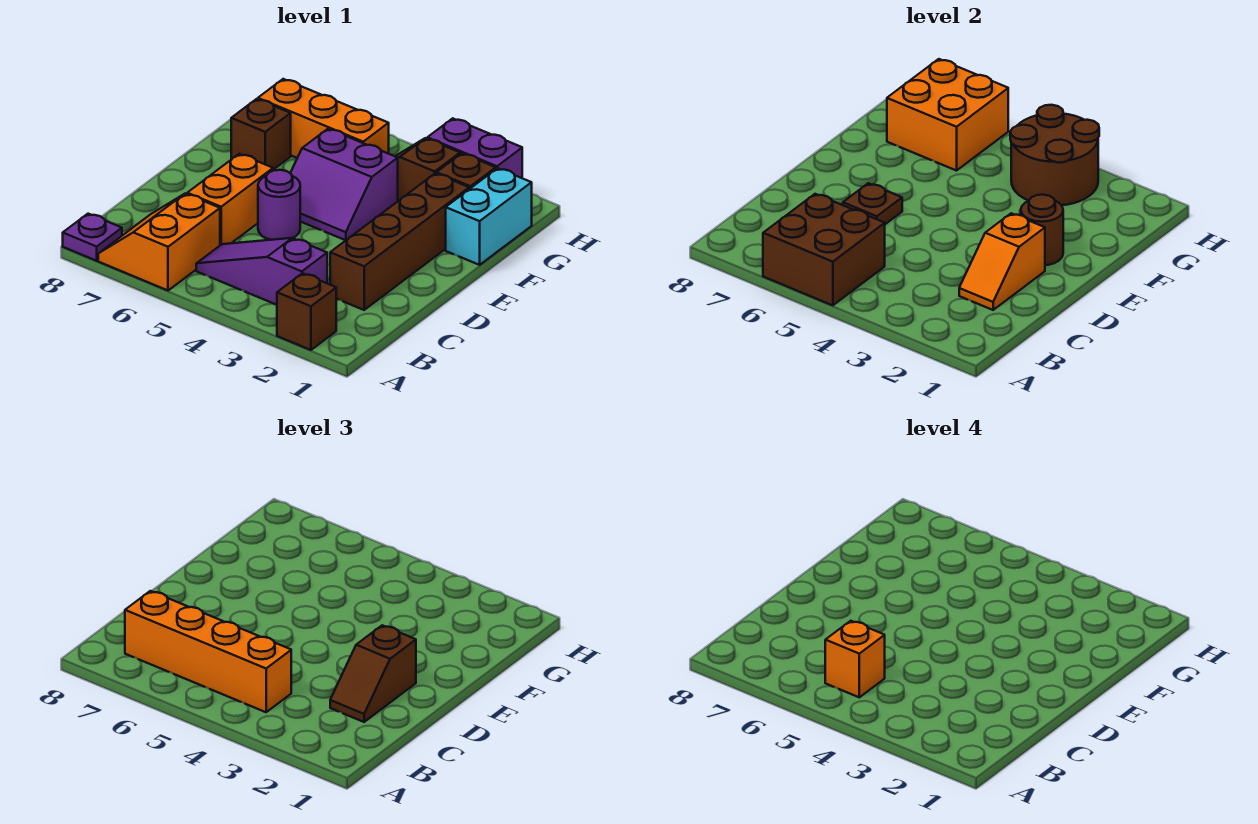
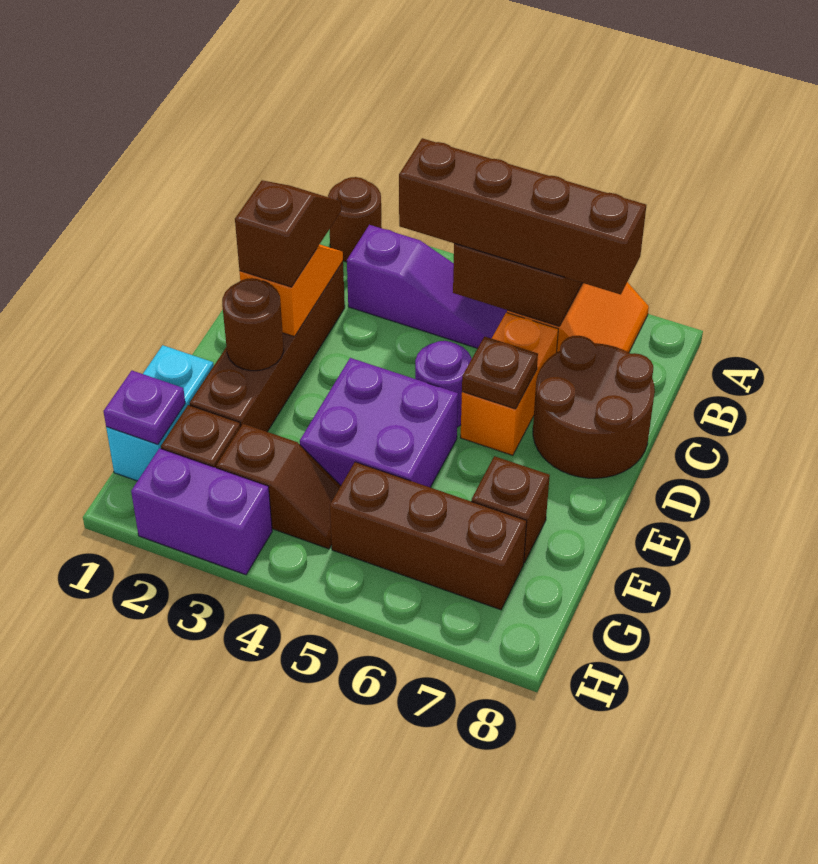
brown brick A2 level 1 -> brown round brick A2 level 1
purple plate A8 level 1 -> purple plate G1 level 2
orange brick B4:B7 level 3 -> brown brick B4:B7 level 3
orange brick B5 level 4 -> none
purple slope E4:F5 level 1 top F -> purple brick E4:F5 level 1
brown round brick G3:H4 level 2 -> brown round brick C7:D8 level 1
orange brick G5:G7 level 1 -> brown brick G5:G7 level 1
orange brick G6:H7 level 2 -> none

